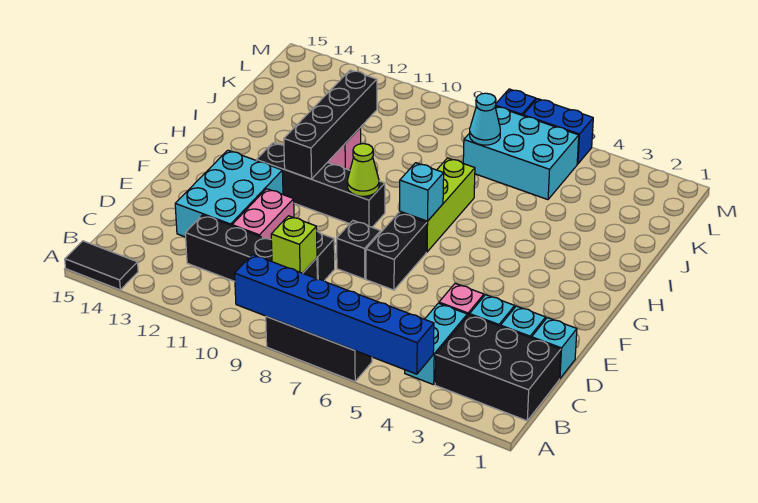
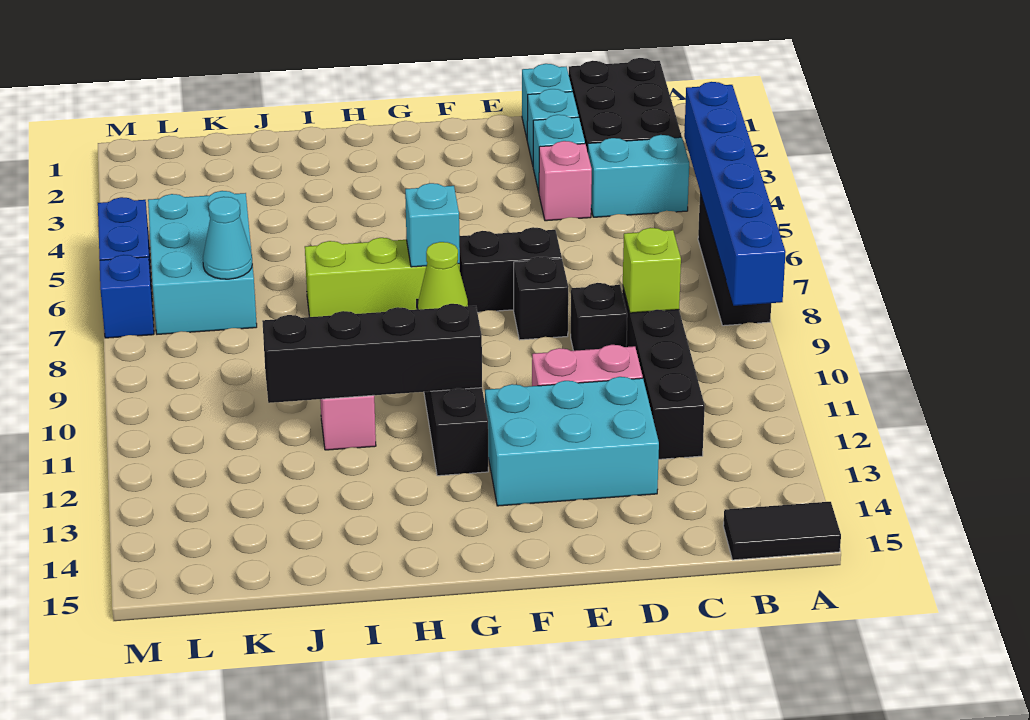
black tile A14:A15 level 1 -> black tile A15:B15 level 1

